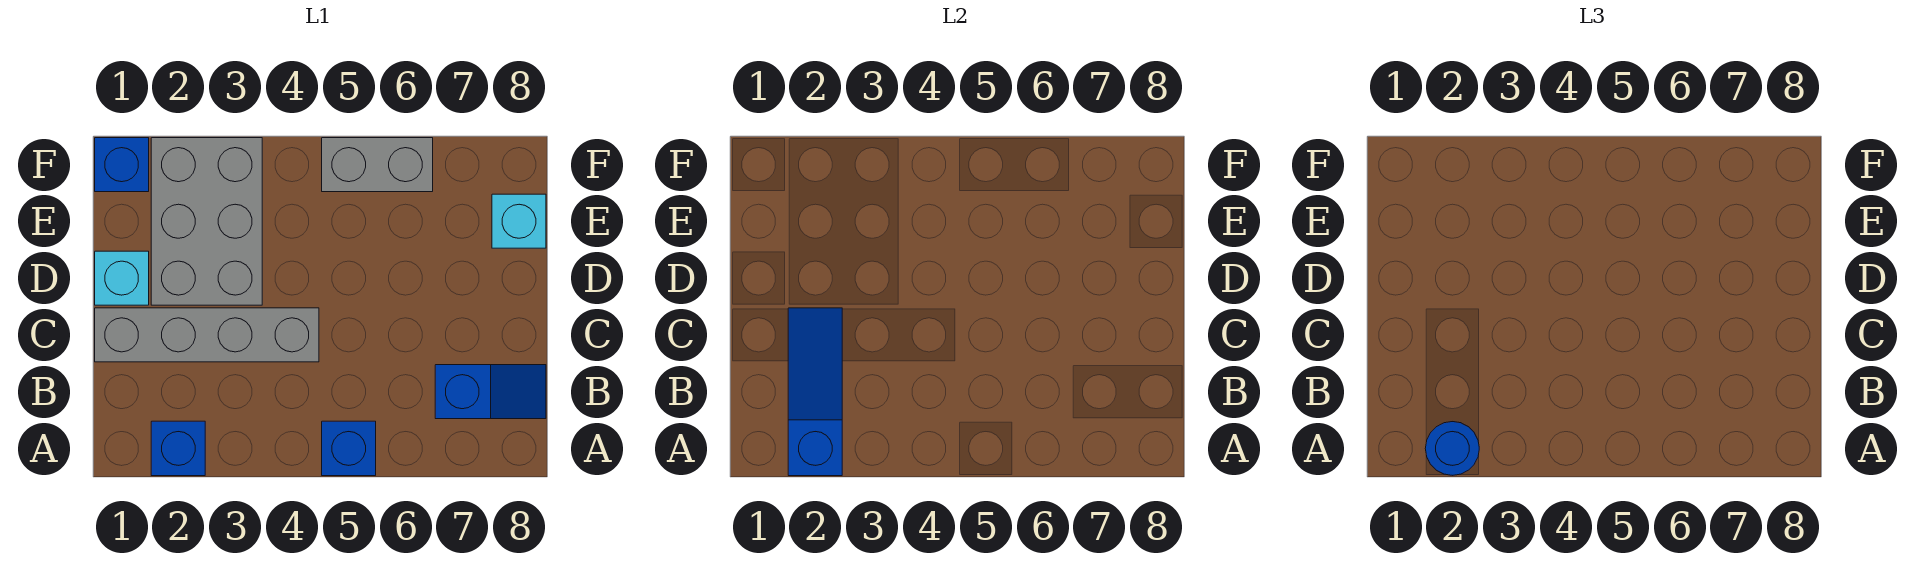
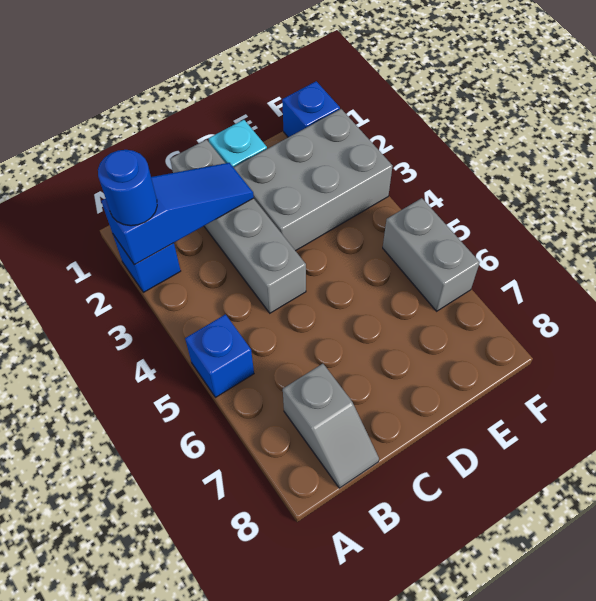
blue slope B7:B8 level 1 top 7 -> grey slope B7:B8 level 1 top 7
cyan brick E8 level 1 -> none

